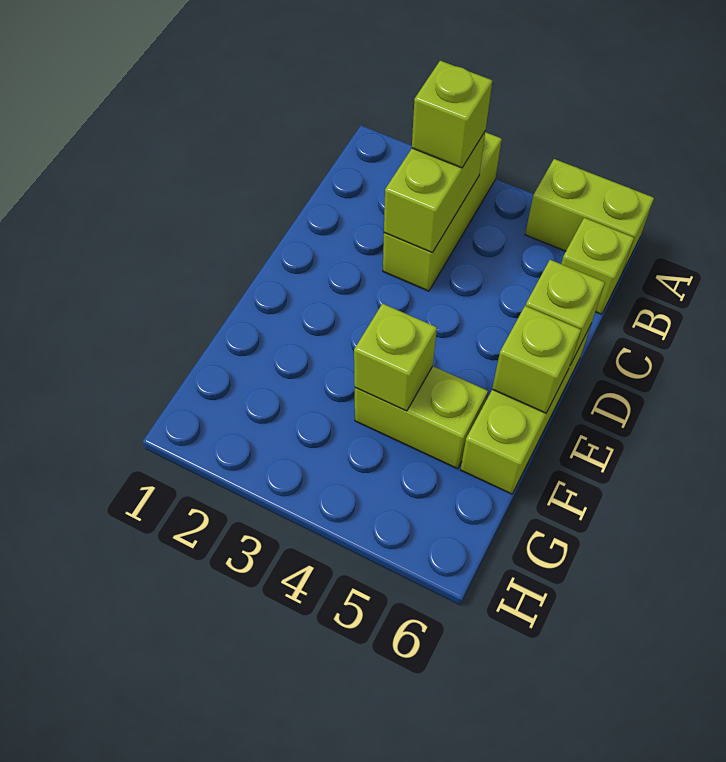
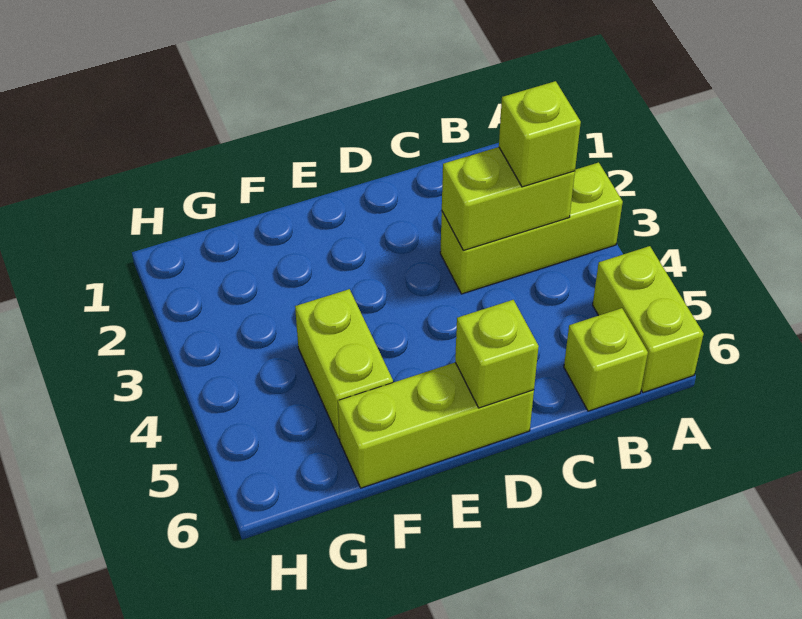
lime brick E6 level 2 -> none
lime brick F4 level 2 -> none

